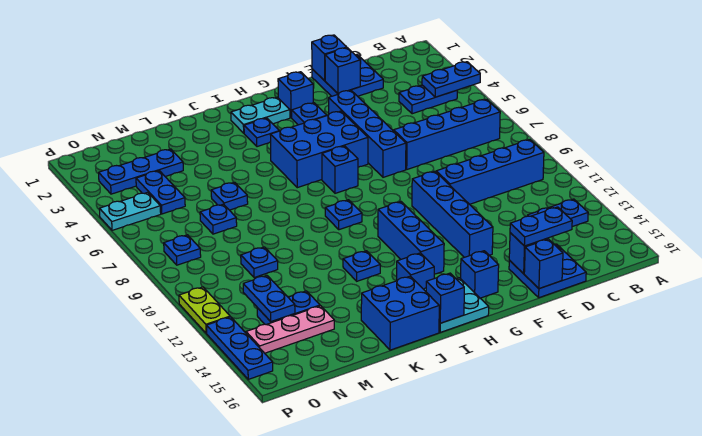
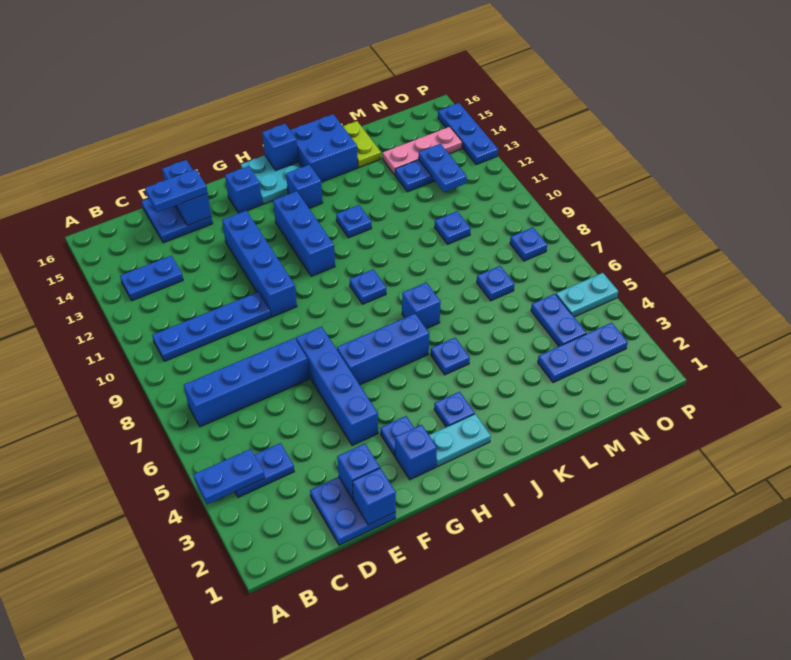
blue brick B10:E10 level 1 -> blue plate B10:E10 level 1
blue brick G5:I6 level 1 -> blue brick G6:I6 level 1
blue brick H7 level 1 -> blue brick J7 level 1
blue plate L6 level 1 -> blue plate J5 level 1
lime plate P11:P12 level 1 -> lime plate L15:L16 level 1

